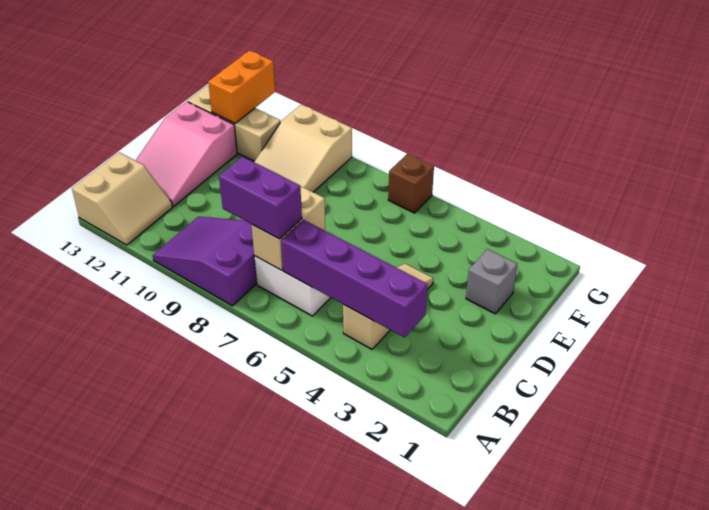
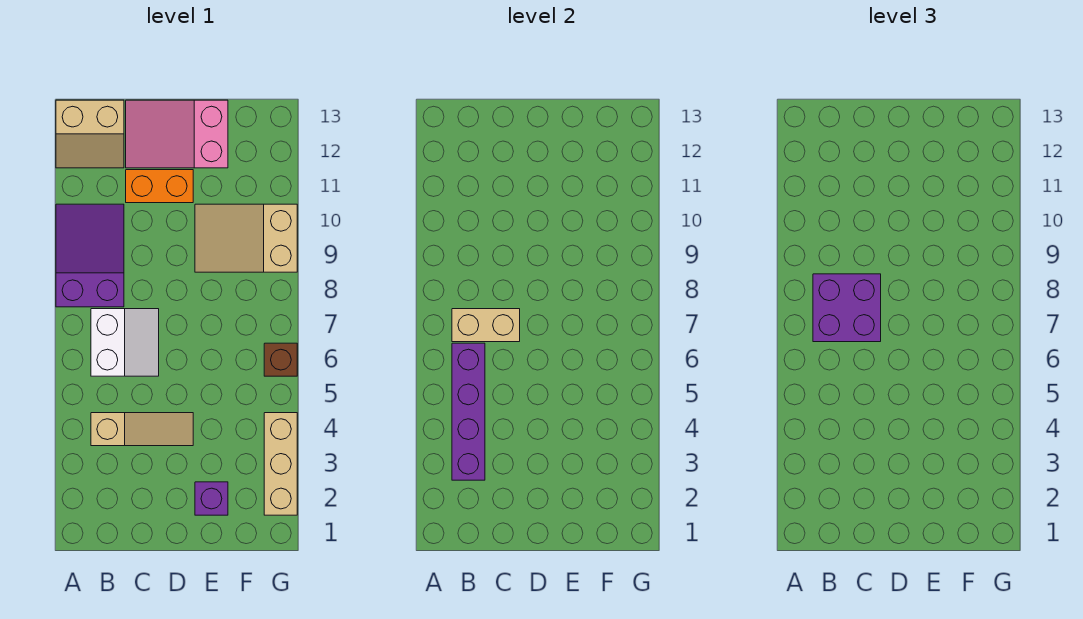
purple brick B7:B8 level 3 -> purple brick B7:C8 level 3
grey brick E2 level 1 -> purple brick E2 level 1
tan brick F11:F13 level 1 -> tan brick G2:G4 level 1
orange brick F12:G12 level 2 -> orange brick C11:D11 level 1

